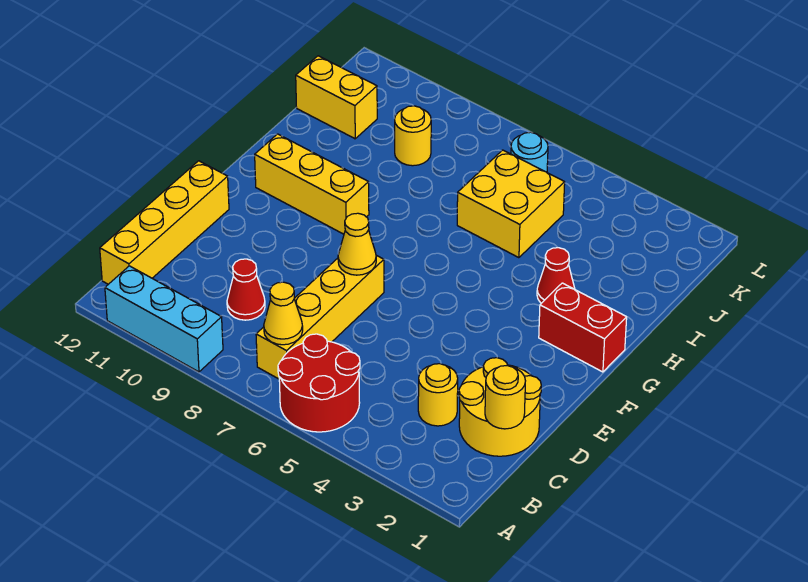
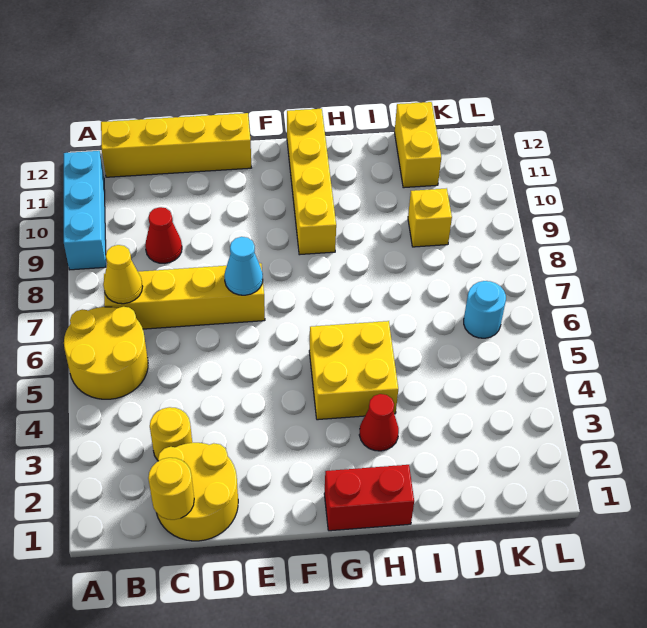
red round brick A5:B6 level 1 -> yellow round brick A5:B6 level 1
yellow cone E7 level 2 -> cyan cone E7 level 2
red brick G1:G2 level 1 -> red brick G1:H1 level 1
yellow brick G9:G11 level 1 -> yellow brick G9:G12 level 1
yellow brick I5:J6 level 1 -> yellow brick G4:H5 level 1
yellow round brick J9 level 1 -> yellow brick J9 level 1

